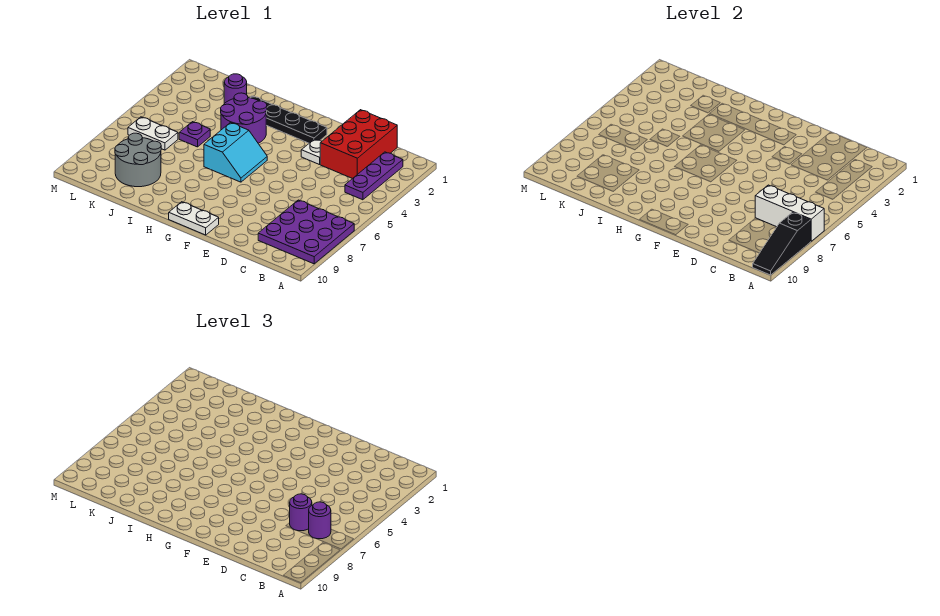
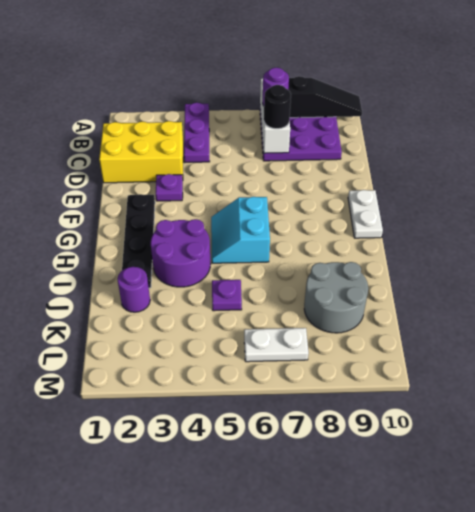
purple plate B2:B4 level 1 -> purple plate A4:C4 level 1
red brick C1:D3 level 1 -> yellow brick C1:D3 level 1
purple round brick C7 level 3 -> black round brick C7 level 3
white plate E3 level 1 -> purple plate E3 level 1
cyan slope G5:H6 level 1 top H -> cyan slope G5:H6 level 1 top 6
white plate K6:L6 level 1 -> white plate L6:L7 level 1

